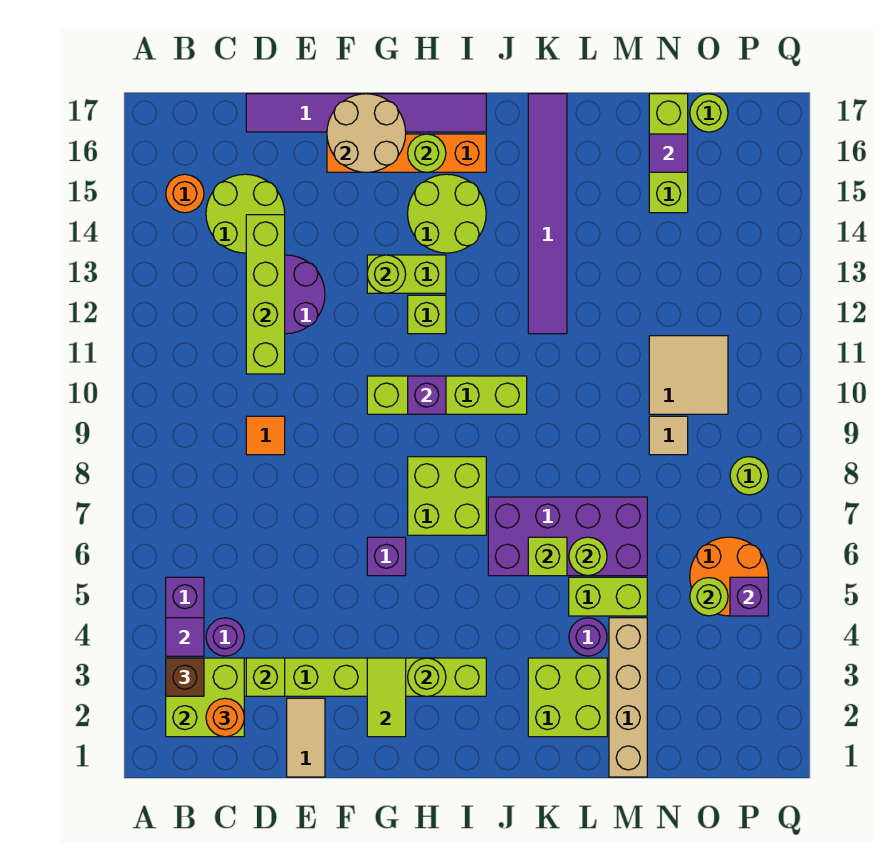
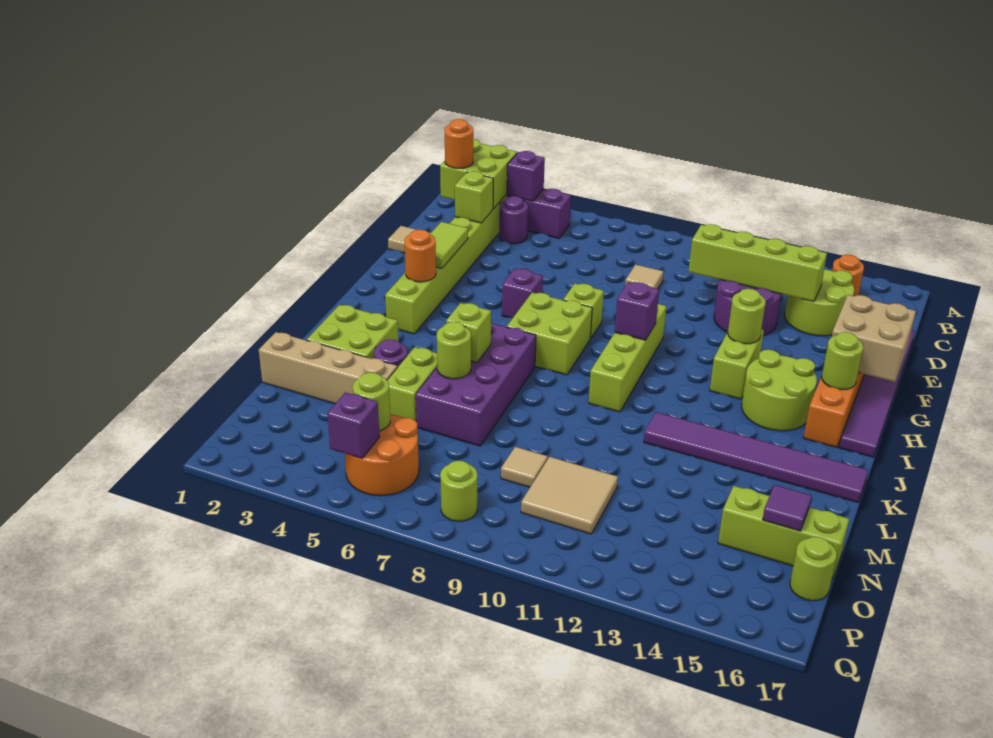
brown brick B3 level 3 -> none
purple tile B4 level 2 -> purple brick B4 level 2
orange tile D9 level 1 -> tan tile D9 level 1
tan round brick F16:G17 level 2 -> tan brick F16:G17 level 2
lime tile G2:G3 level 2 -> lime tile F3:G3 level 2
lime round brick H3 level 2 -> orange round brick H3 level 2
lime brick H12 level 1 -> lime brick G8 level 1

